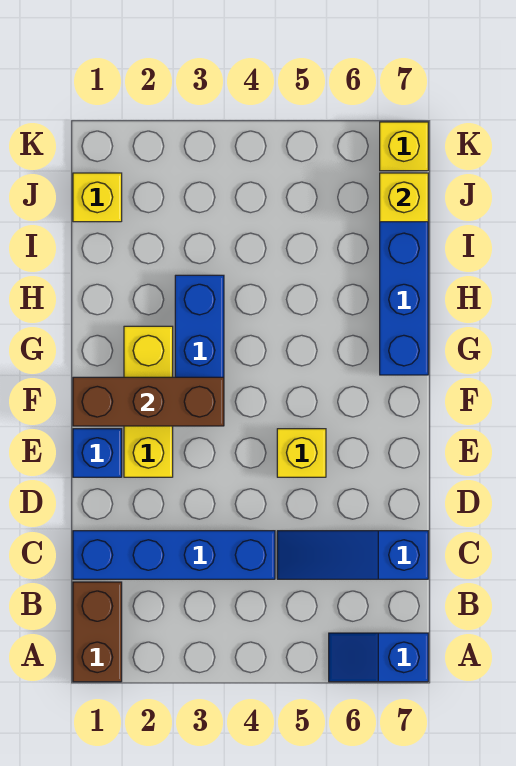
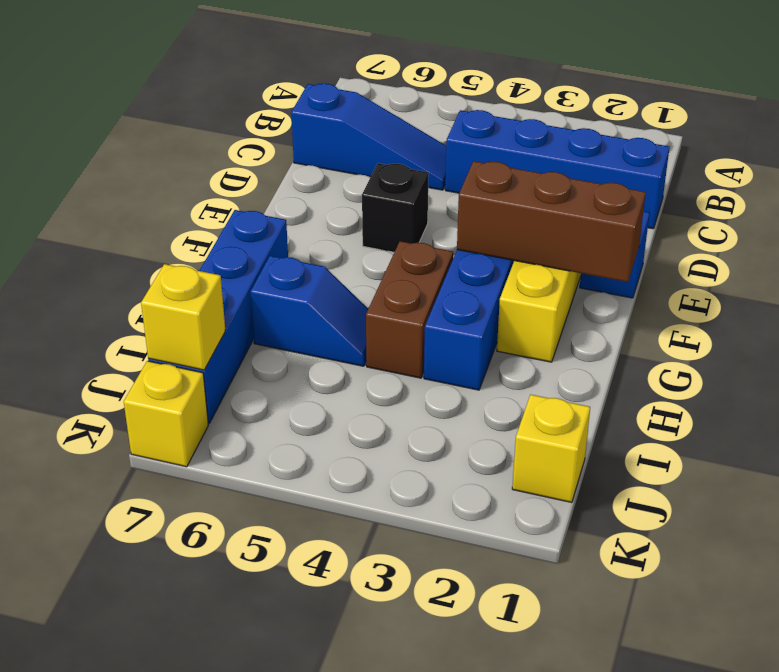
brown brick A1:B1 level 1 -> brown brick G4:H4 level 1
blue slope A6:A7 level 1 top 7 -> blue slope H5:H6 level 1 top 6
yellow brick E5 level 1 -> black brick E5 level 1

